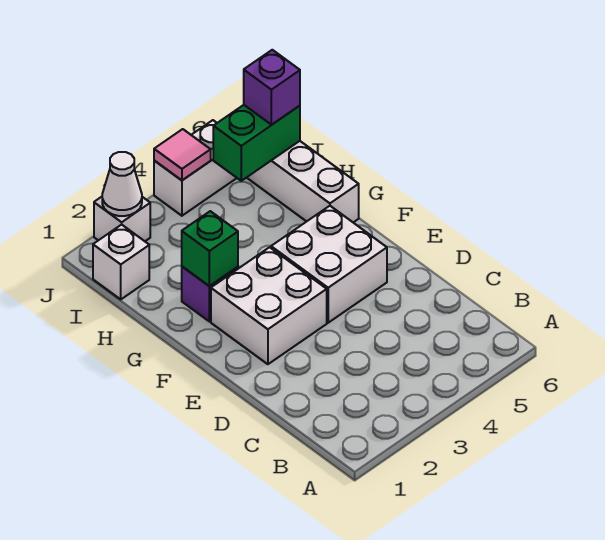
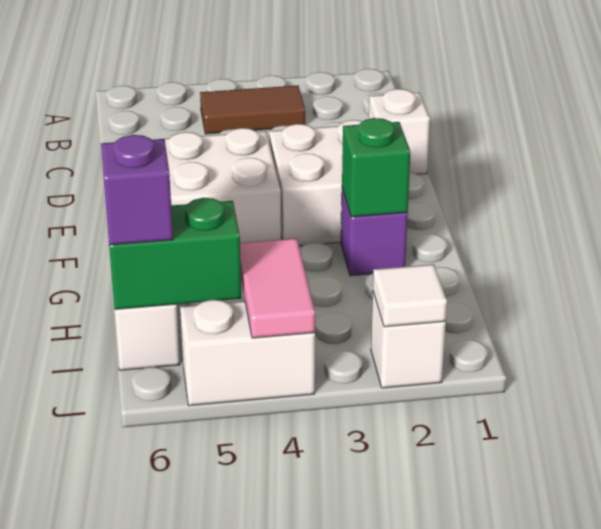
none -> brown tile B3:B4 level 1
white brick I1 level 1 -> white brick D1 level 1
white cone J2 level 2 -> white tile J2 level 2
pink tile J4 level 2 -> pink tile I4:J4 level 2

